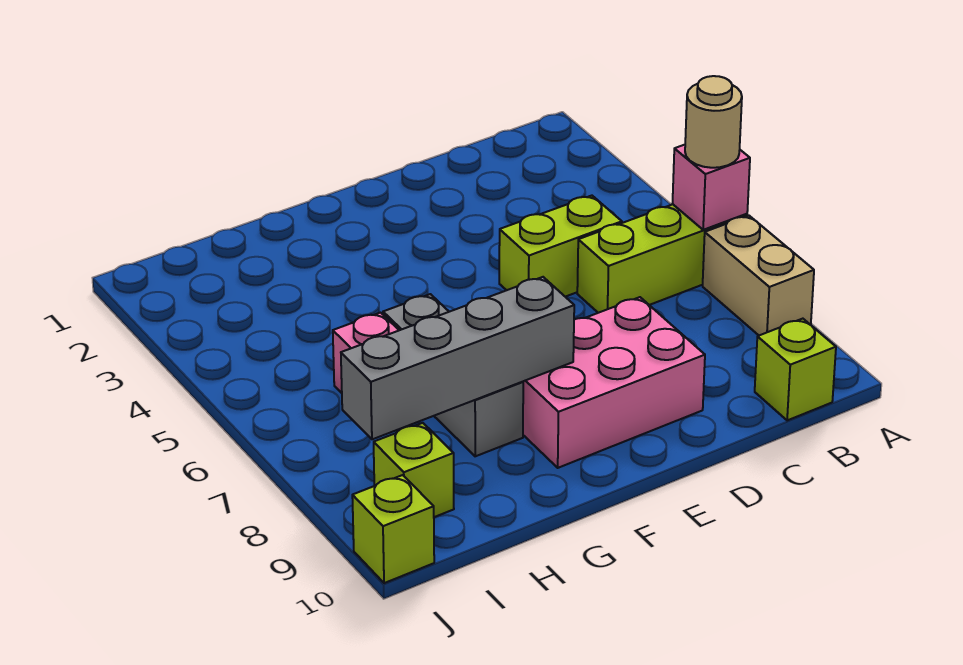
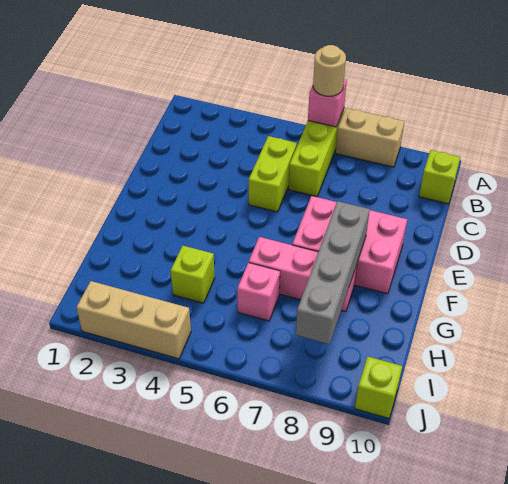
pink brick D8:F9 level 1 -> pink brick E7:F9 level 1
grey brick G6:G8 level 1 -> pink brick G6:G8 level 1
lime brick I9 level 1 -> lime brick H4 level 1
none -> tan brick J2:J4 level 1

